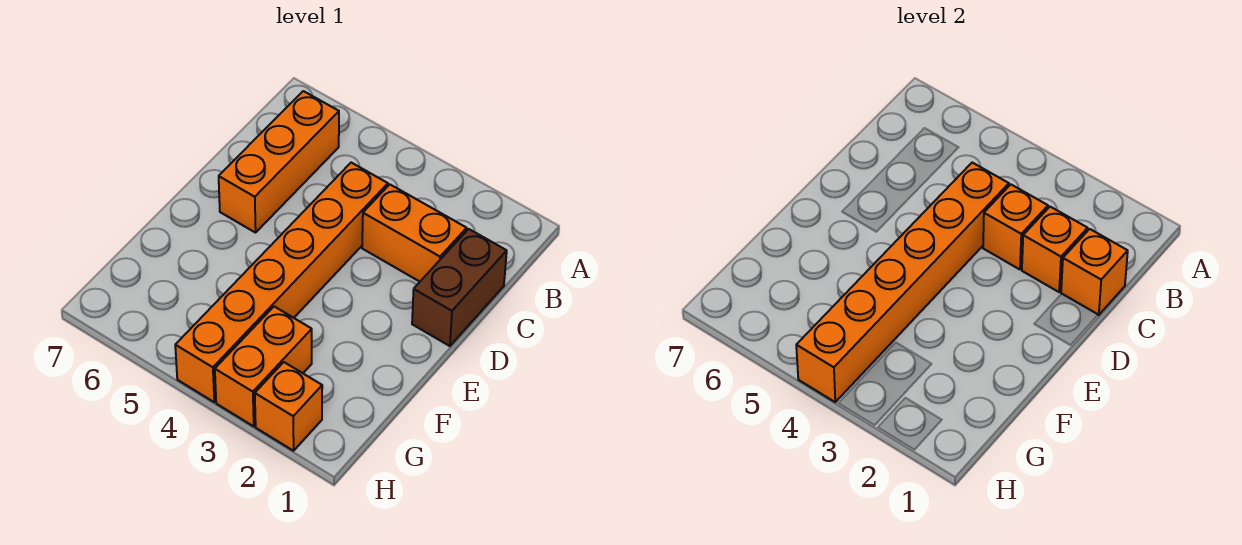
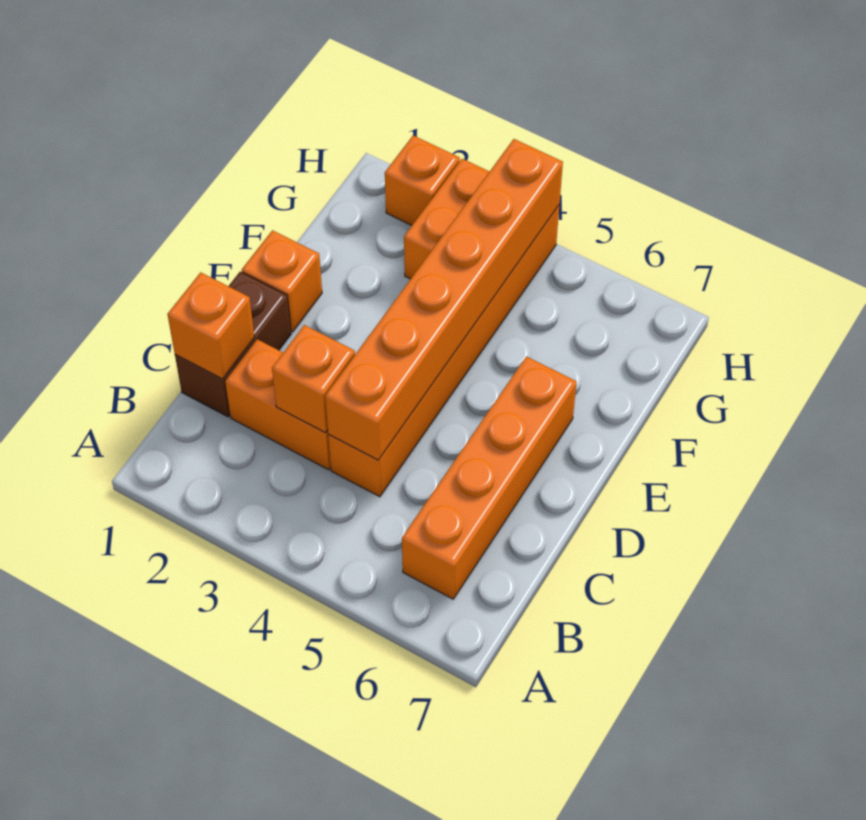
orange brick B6:D6 level 1 -> orange brick B6:E6 level 1
orange brick C2 level 2 -> orange brick E1 level 1

